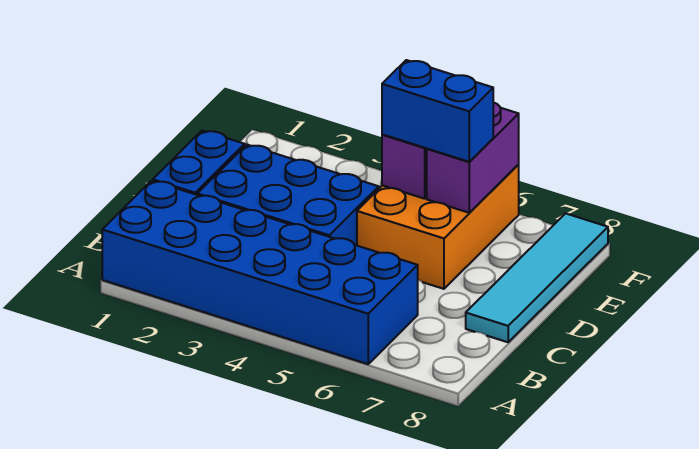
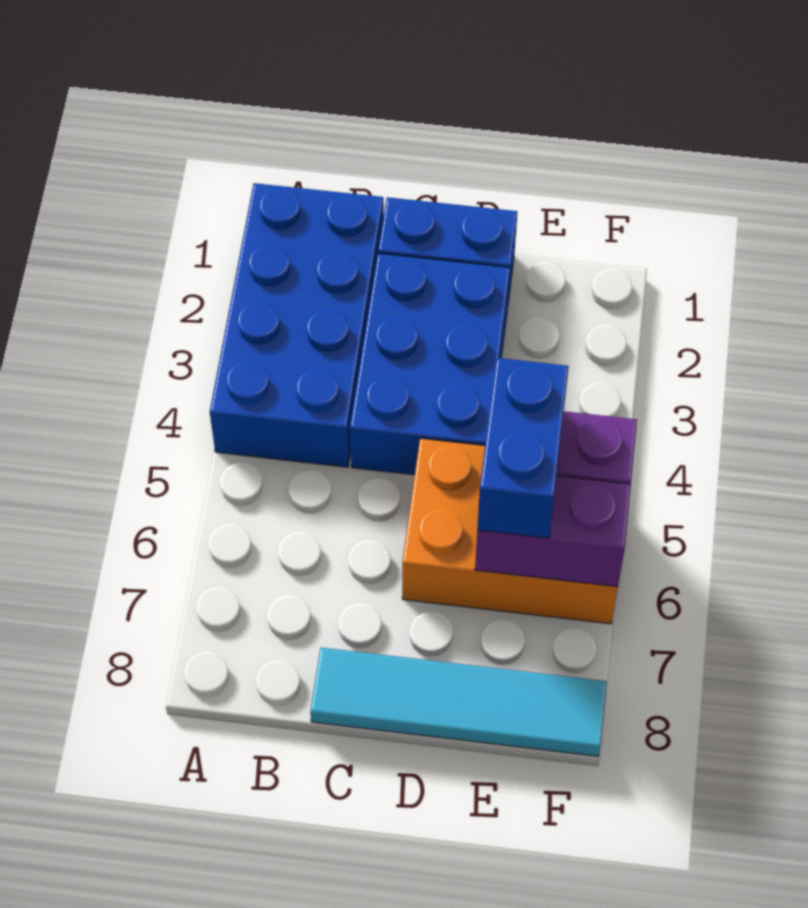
blue brick A1:B6 level 1 -> blue brick A1:B4 level 1

